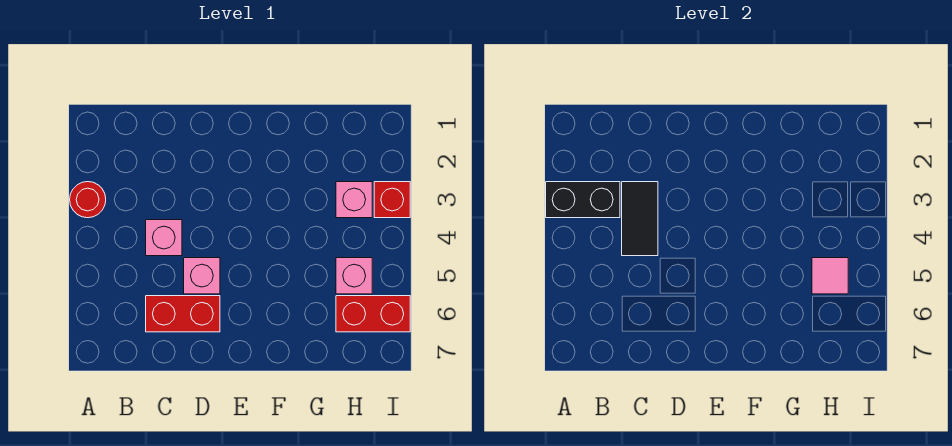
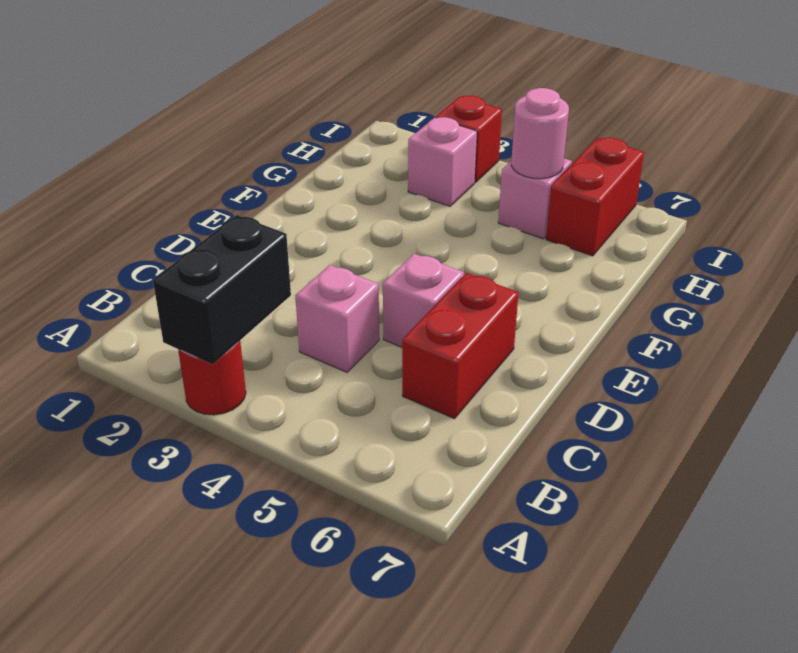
black tile C3:C4 level 2 -> none
pink tile H5 level 2 -> pink round brick H5 level 2

